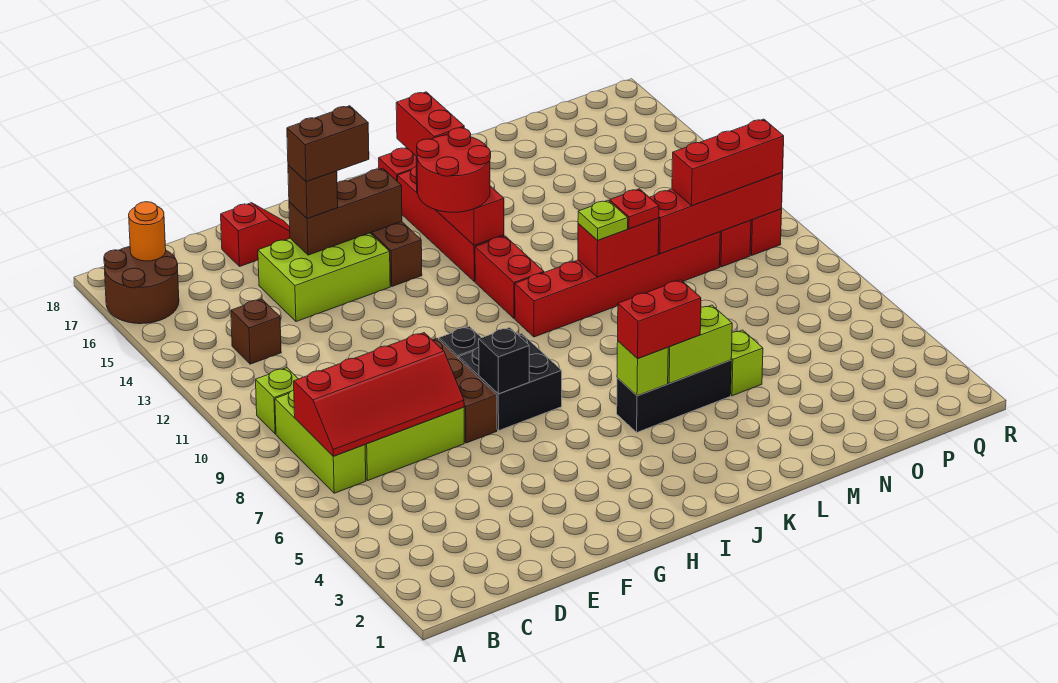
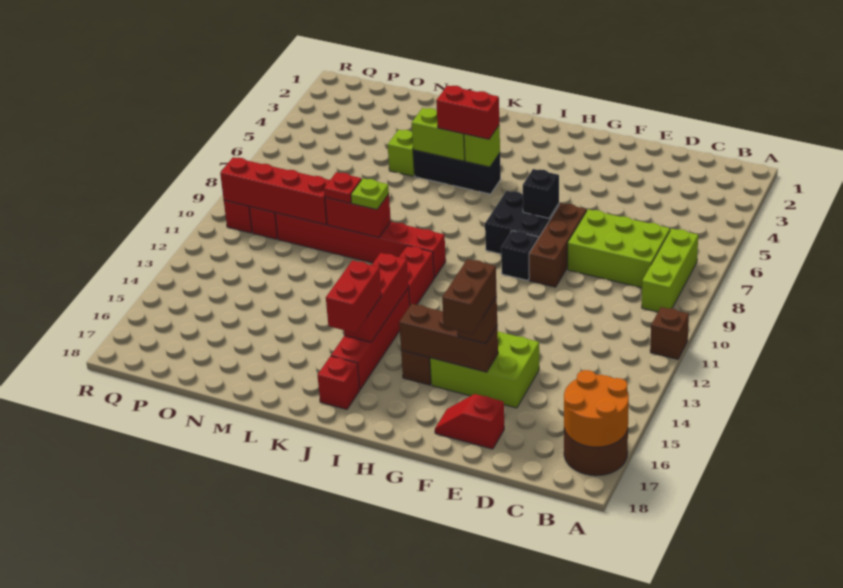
red slope B7:E8 level 2 top 8 -> none
lime brick B10 level 1 -> none
orange round brick B17 level 2 -> orange round brick A16:B17 level 2
brown brick C13 level 1 -> brown brick A11 level 1
brown brick F15:G15 level 4 -> brown brick F15:F16 level 4
red round brick I13:J14 level 3 -> none
red brick O10:Q10 level 3 -> none

